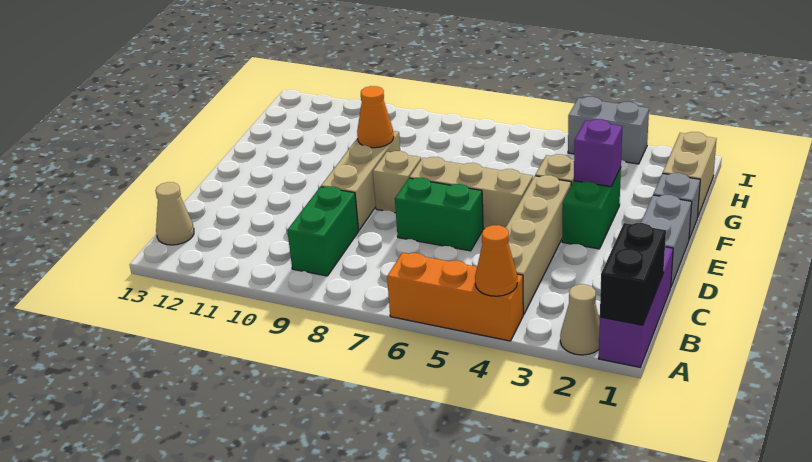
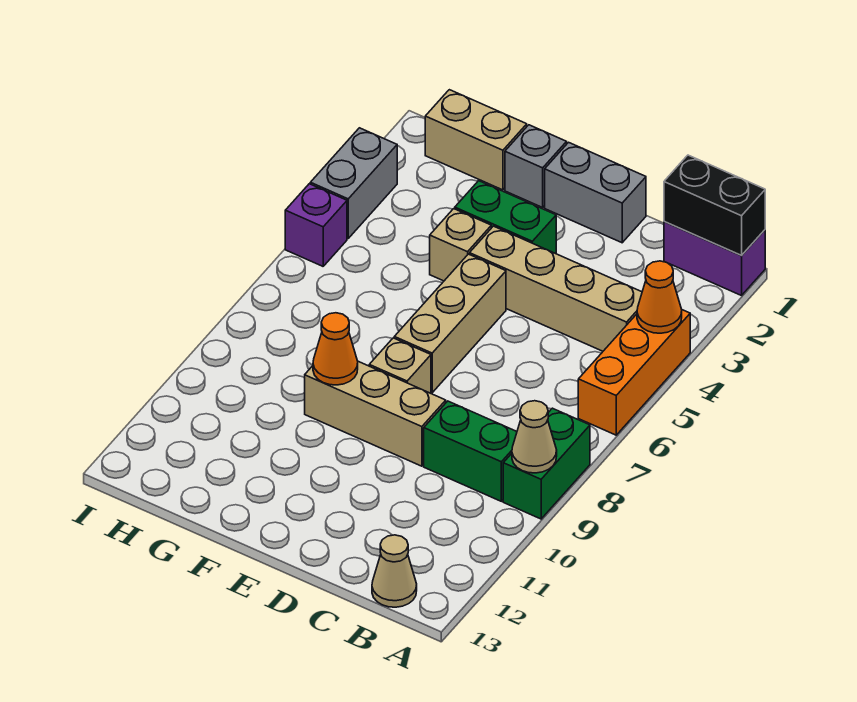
purple brick A1:C1 level 1 -> purple brick A1:B1 level 1
tan cone A2 level 1 -> tan cone A9 level 2
green brick D6:D7 level 1 -> green brick A8:A9 level 1
purple brick F3 level 2 -> purple brick I5 level 1

